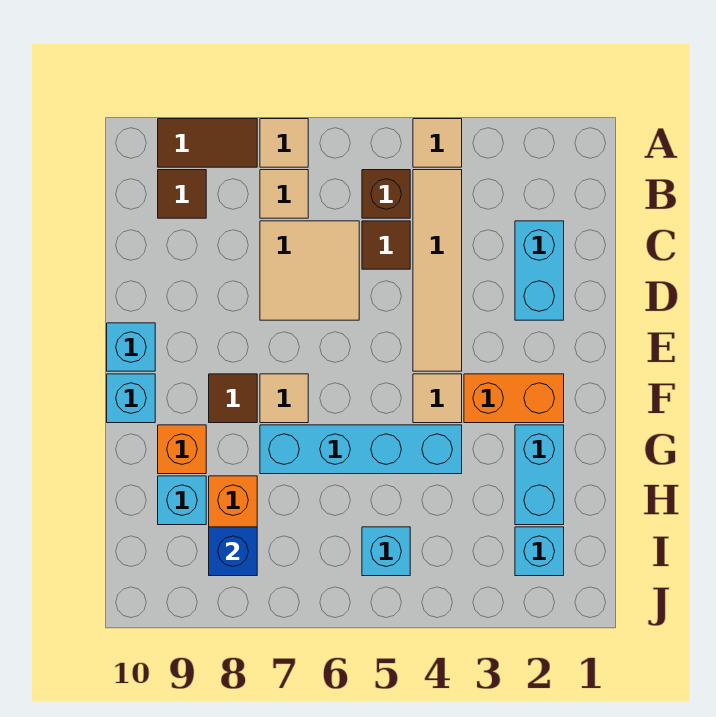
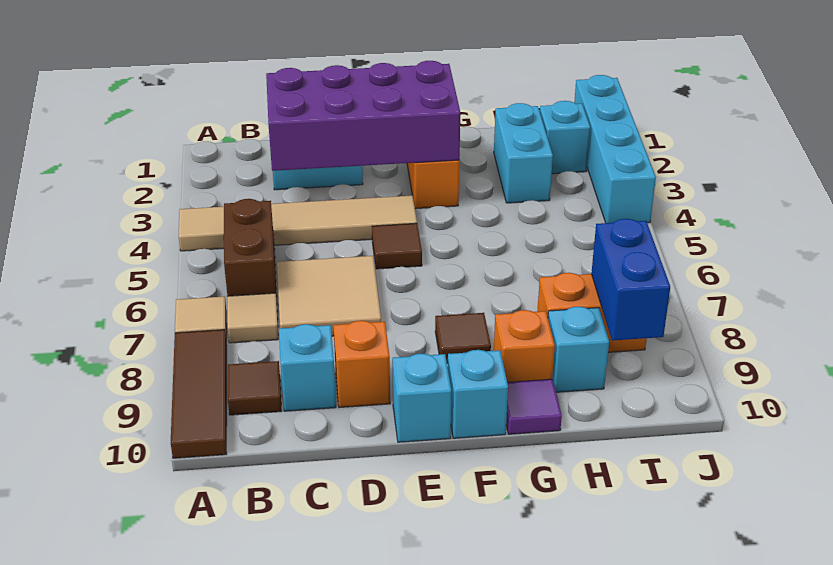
brown tile A8:A9 level 1 -> brown tile A8:A10 level 1
brown brick B5 level 1 -> brown brick B5:B6 level 1
none -> purple brick C2:F3 level 2
brown tile C5 level 1 -> brown tile E5 level 1
none -> orange brick D9 level 1
tan tile F4 level 1 -> none
tan tile F7 level 1 -> none
cyan brick G2:H2 level 1 -> cyan brick H2:H3 level 1
cyan brick G4:G7 level 1 -> cyan brick J1:J4 level 1
none -> purple tile G10 level 1
cyan brick I5 level 1 -> cyan brick C9 level 1
blue brick I8 level 2 -> blue brick I8:I9 level 2

